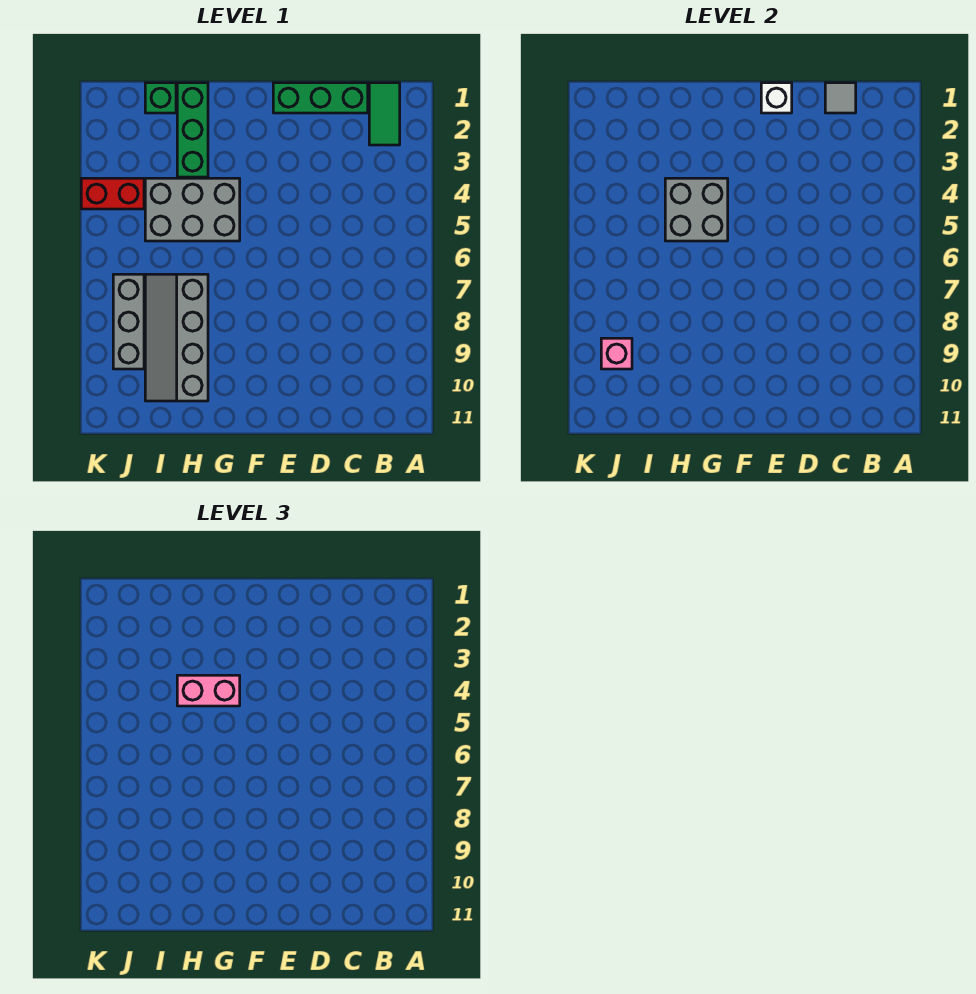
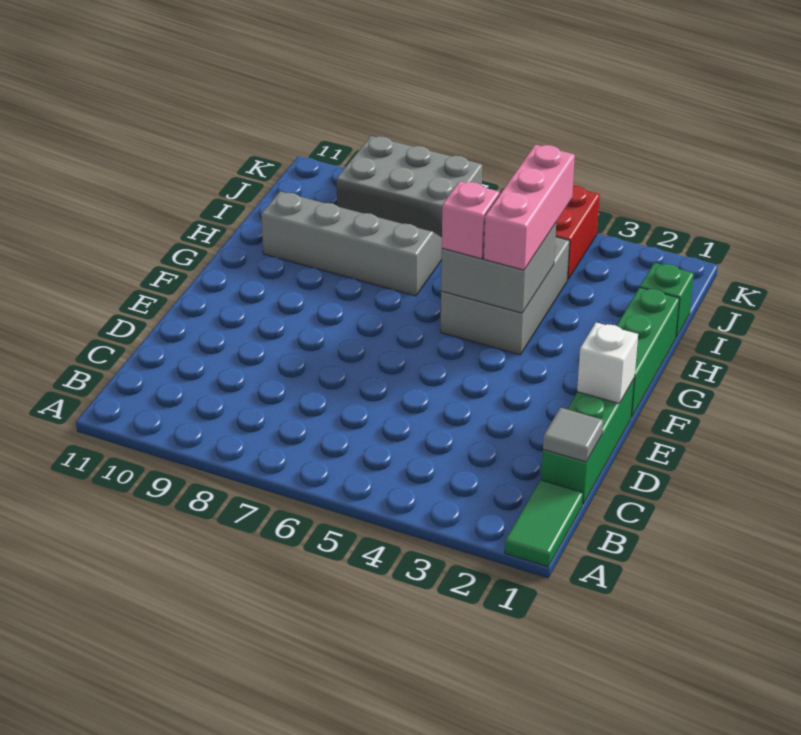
green tile B1:B2 level 1 -> green tile A1:B1 level 1
pink brick G4:H4 level 3 -> pink brick G4:I4 level 3
green brick H1:H3 level 1 -> green brick F1:H1 level 1
grey brick J7:J9 level 1 -> grey brick J7:K9 level 1
pink brick J9 level 2 -> pink brick G5 level 3

